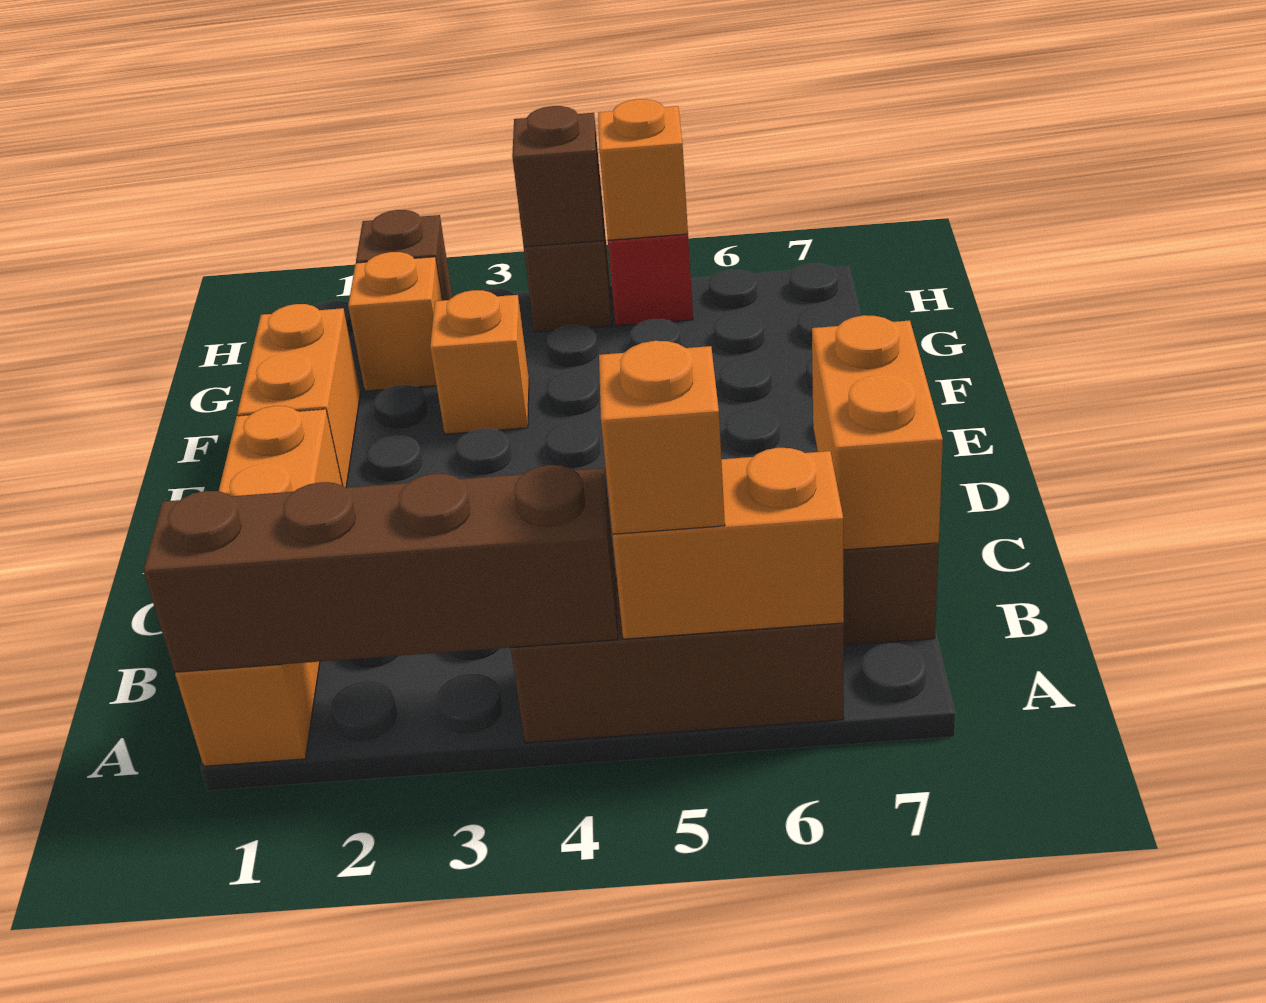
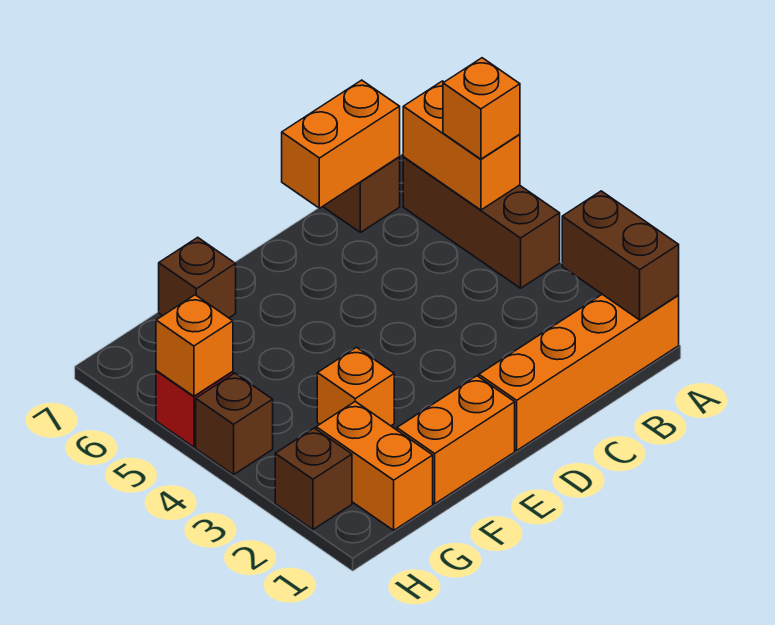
brown brick A1:A4 level 2 -> brown brick A1:A2 level 2
orange brick G2 level 1 -> orange brick G1:G2 level 1
brown brick H4 level 2 -> brown brick F7 level 1

